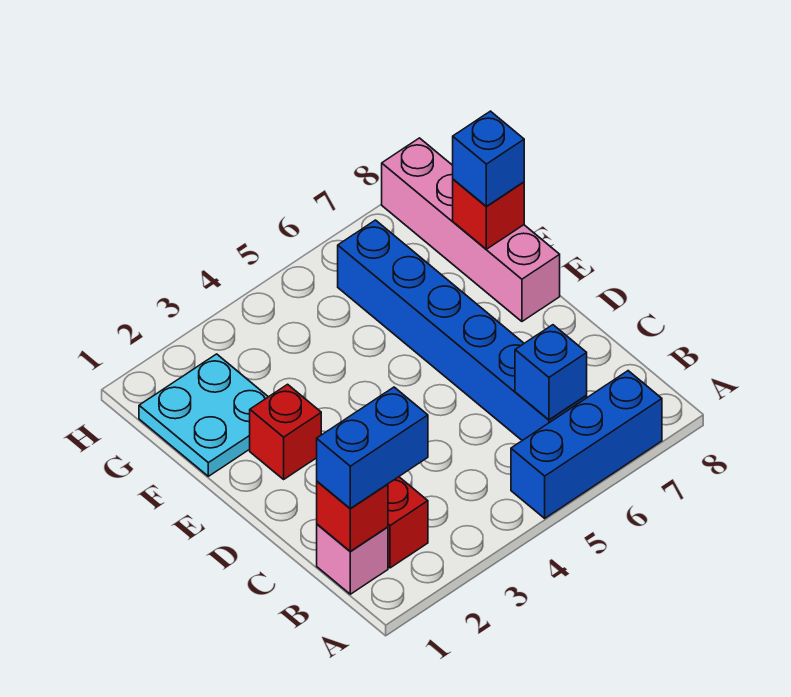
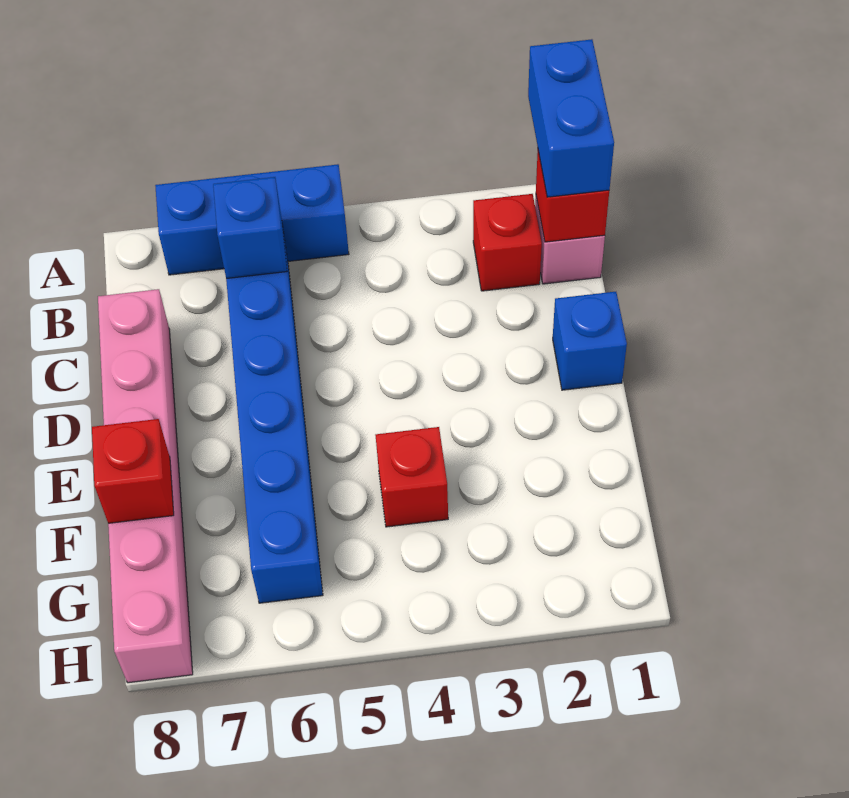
blue brick B1:B2 level 3 -> blue brick A1:B1 level 3
red brick E2 level 1 -> red brick F4 level 1
pink brick E8:H8 level 1 -> pink brick C8:H8 level 1
cyan plate F1:G2 level 1 -> none
blue brick F8 level 3 -> blue brick D1 level 1

